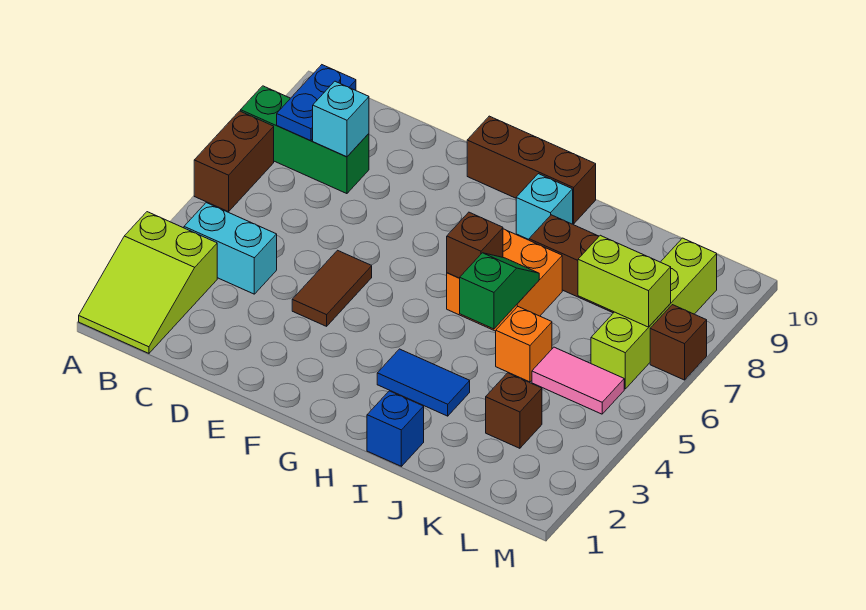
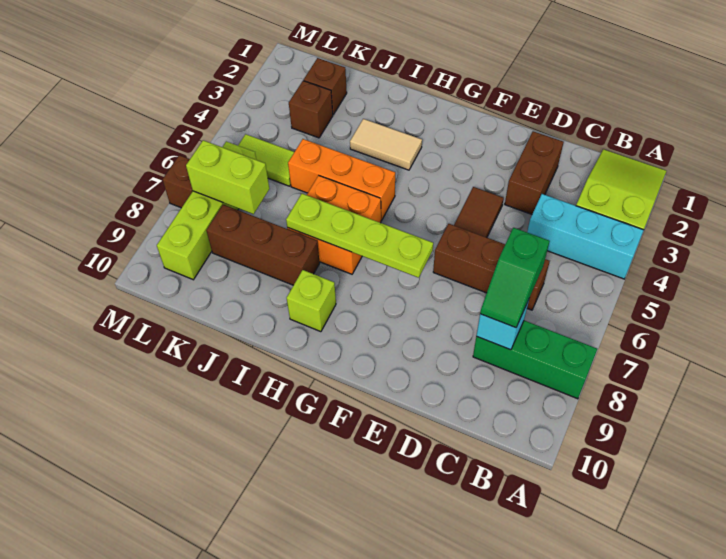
brown brick A6:A7 level 1 -> brown brick D2:D3 level 1
cyan brick B4:C4 level 1 -> cyan brick A4:C4 level 1
blue plate B8:B9 level 2 -> none
none -> lime plate F7:I7 level 2
brown brick F10:H10 level 1 -> brown brick C6:E6 level 1
blue tile H3:I3 level 1 -> tan tile H3:I3 level 1
brown brick H6 level 2 -> brown brick K2 level 1
cyan brick H9 level 1 -> lime brick H9 level 1
blue brick I1 level 1 -> none
green slope I5:I6 level 2 top 5 -> green slope C7:C8 level 3 top 7
orange brick J5 level 1 -> orange brick H5:J5 level 1
pink tile K5:L5 level 1 -> lime tile K5:L5 level 1

